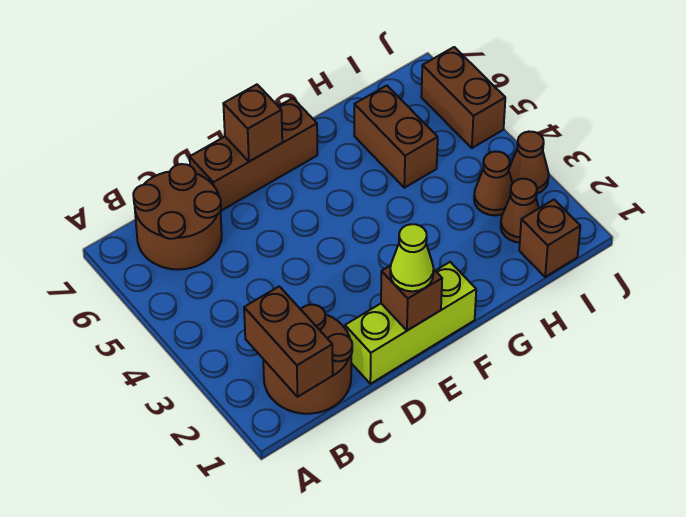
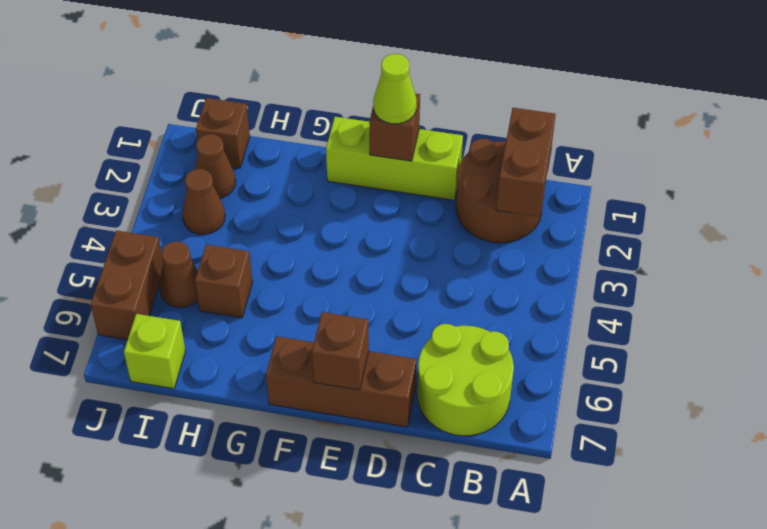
brown round brick B6:C7 level 1 -> lime round brick B6:C7 level 1
brown brick H5:H6 level 1 -> brown brick H5 level 1
none -> lime brick I7 level 1
brown cone J3 level 1 -> brown cone I5 level 1

